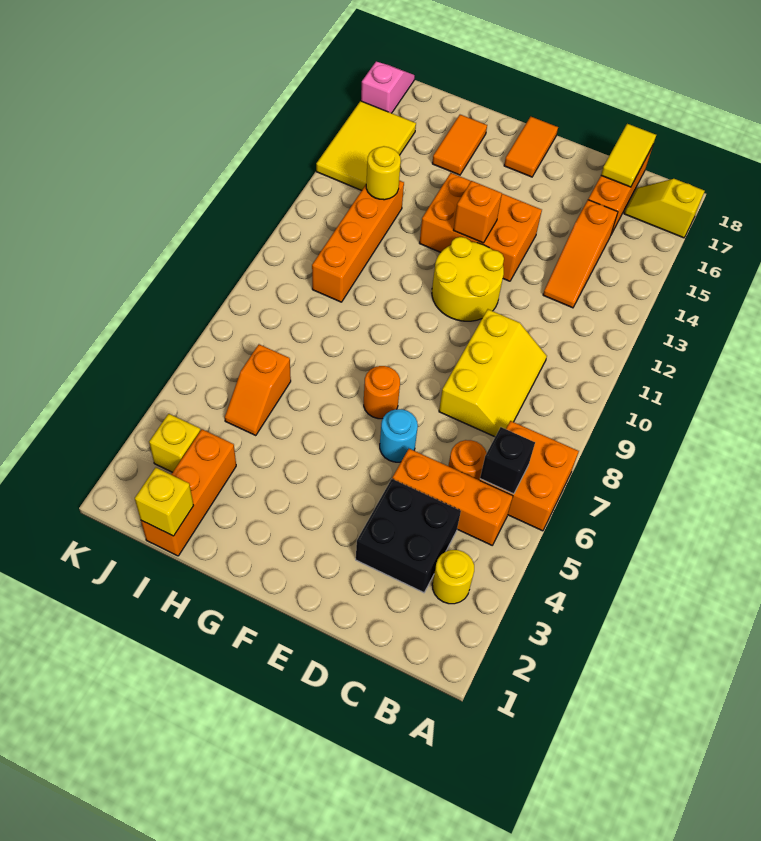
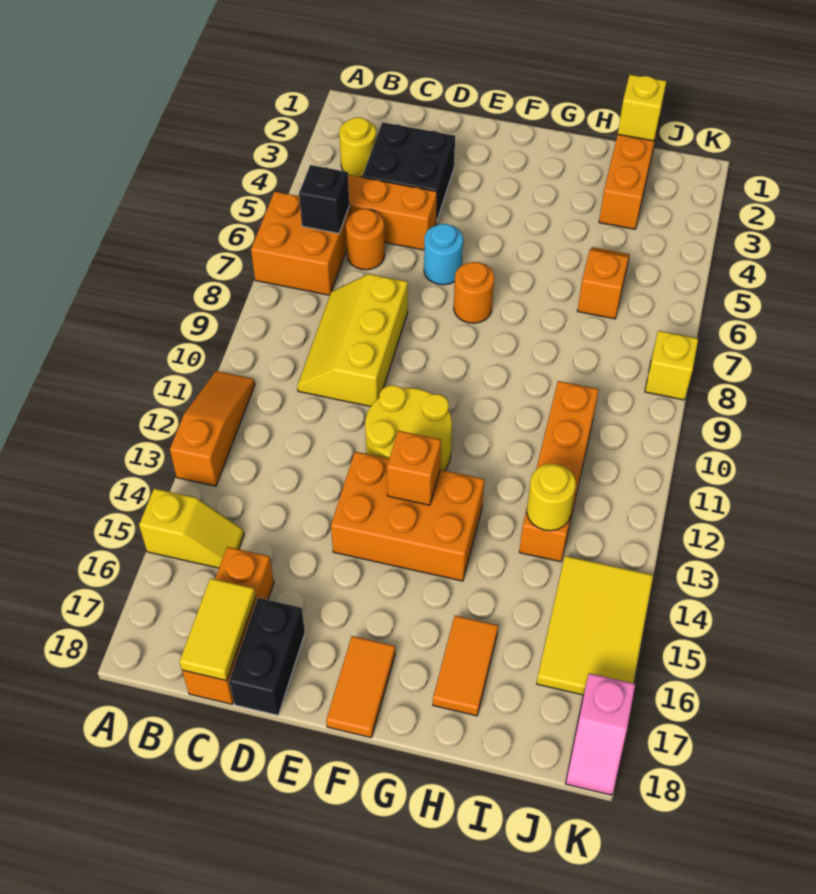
yellow slope A17:B17 level 1 top A -> yellow slope A15:B15 level 1 top A
orange slope C13:C15 level 1 top 15 -> orange slope A11:A13 level 1 top 13
none -> black brick D17:D18 level 1
yellow brick J3 level 1 -> yellow brick K8 level 1

